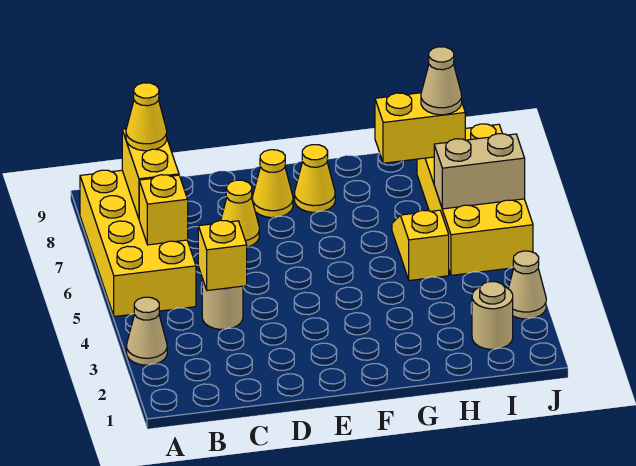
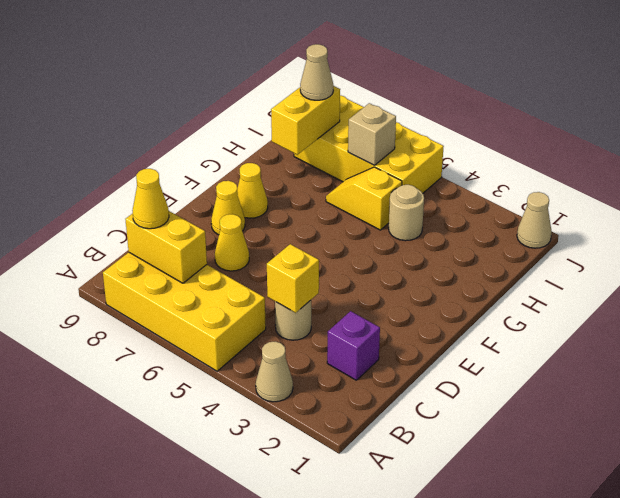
yellow brick B6 level 2 -> none
none -> purple brick C2 level 1
tan round brick I2 level 1 -> tan round brick H4 level 1
tan brick I6:J6 level 2 -> tan brick I6 level 2
tan cone J3 level 1 -> tan cone J1 level 1

